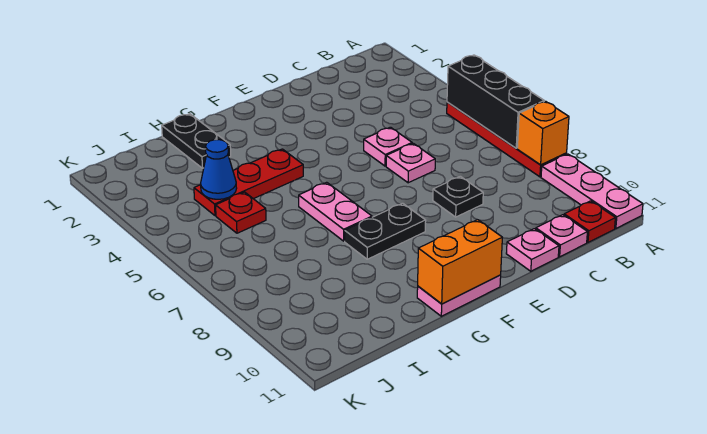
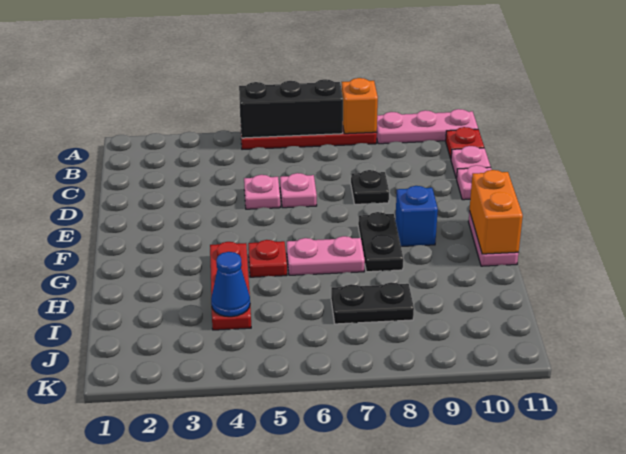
none -> blue brick F9 level 1
black plate H1:H2 level 1 -> black plate I7:I8 level 1
red plate I5 level 1 -> red plate G5 level 1

